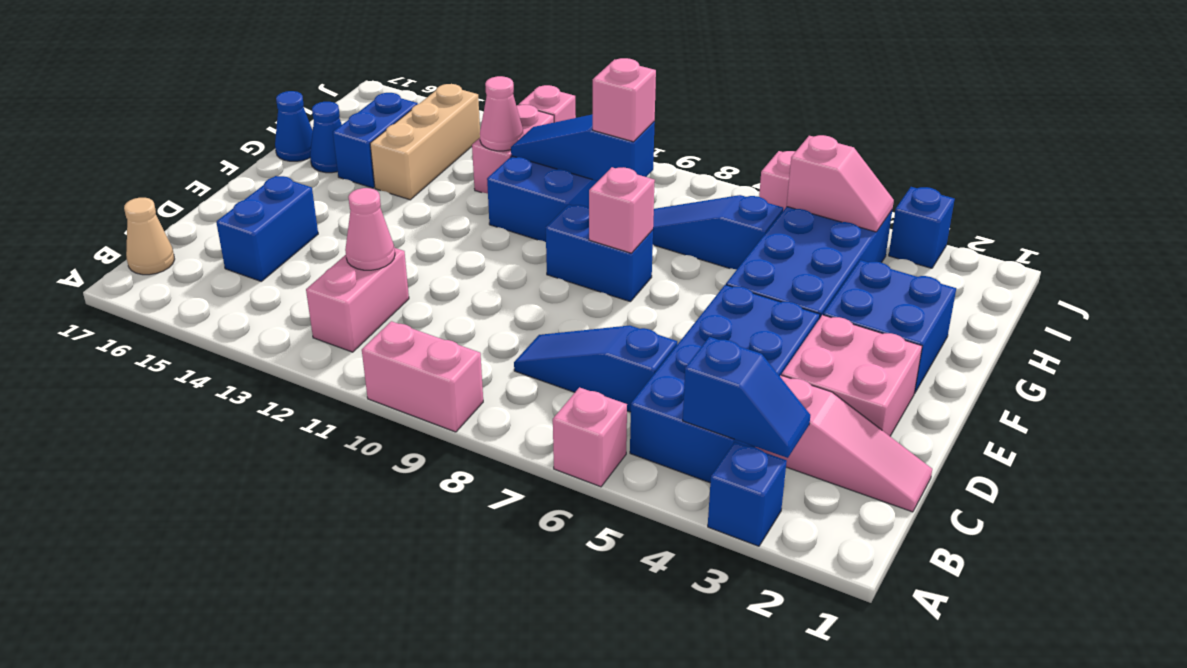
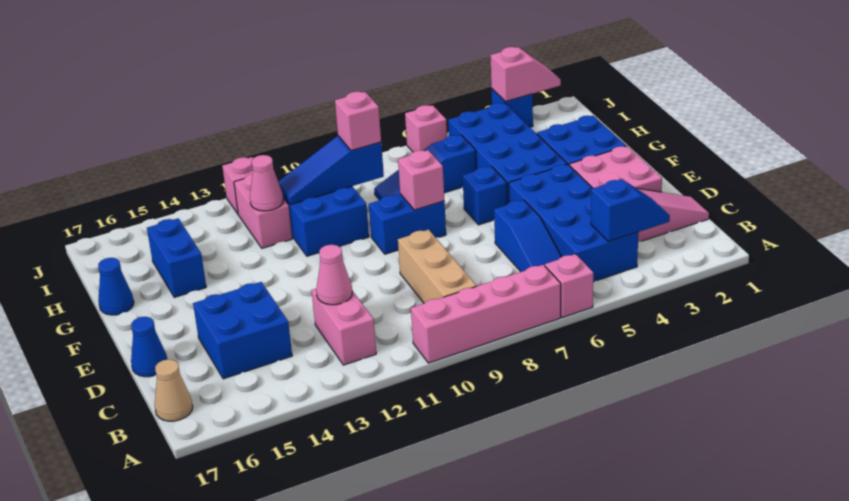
blue brick A3 level 1 -> blue brick F6 level 1
pink brick A9:A10 level 1 -> pink brick A7:A10 level 1
blue slope C6:C8 level 1 top 6 -> blue slope B6:D6 level 1 top D
blue brick C15:D15 level 1 -> blue brick C14:D15 level 1
tan brick G14:I14 level 1 -> tan brick B9:D9 level 1
blue cone G16 level 1 -> blue cone D17 level 1
pink slope I4:I5 level 2 top 5 -> pink slope J2:J3 level 2 top 3

